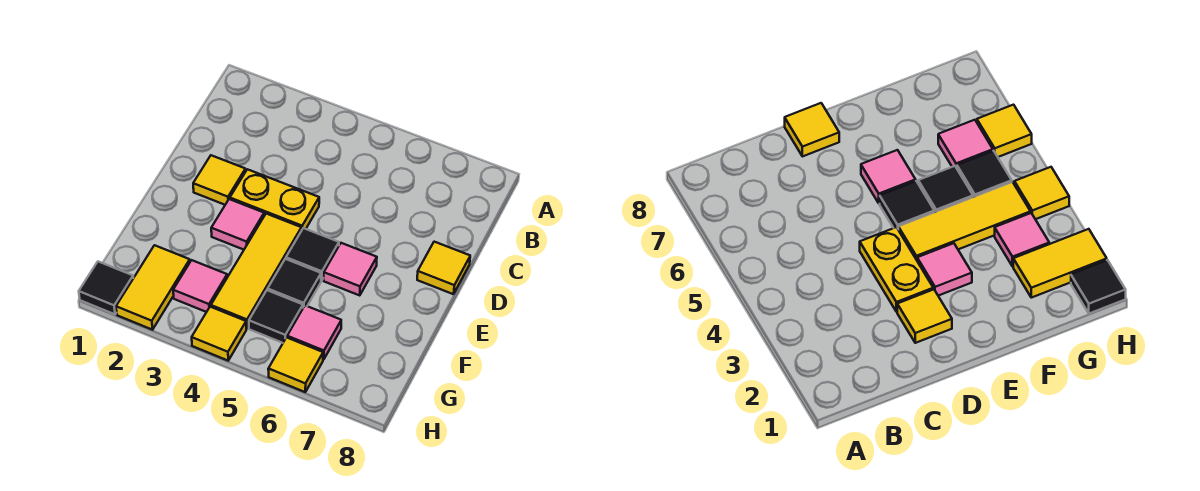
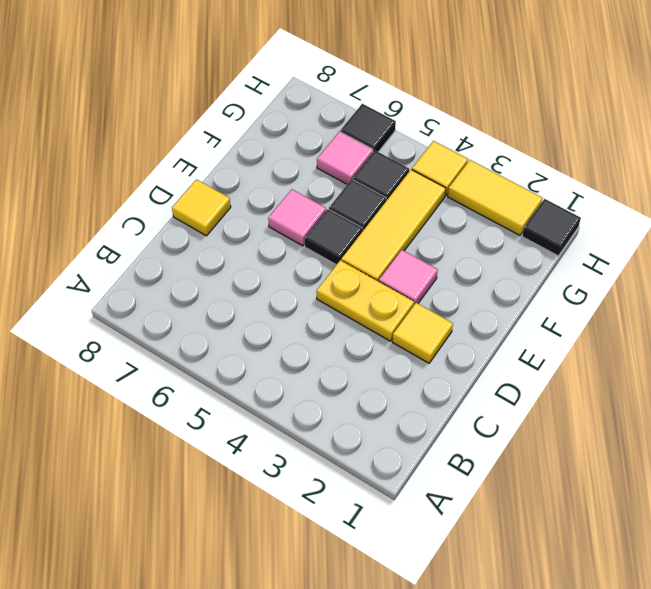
yellow tile G2:H2 level 1 -> yellow tile H2:H3 level 1
pink tile G3 level 1 -> none
yellow tile H6 level 1 -> black tile H6 level 1

